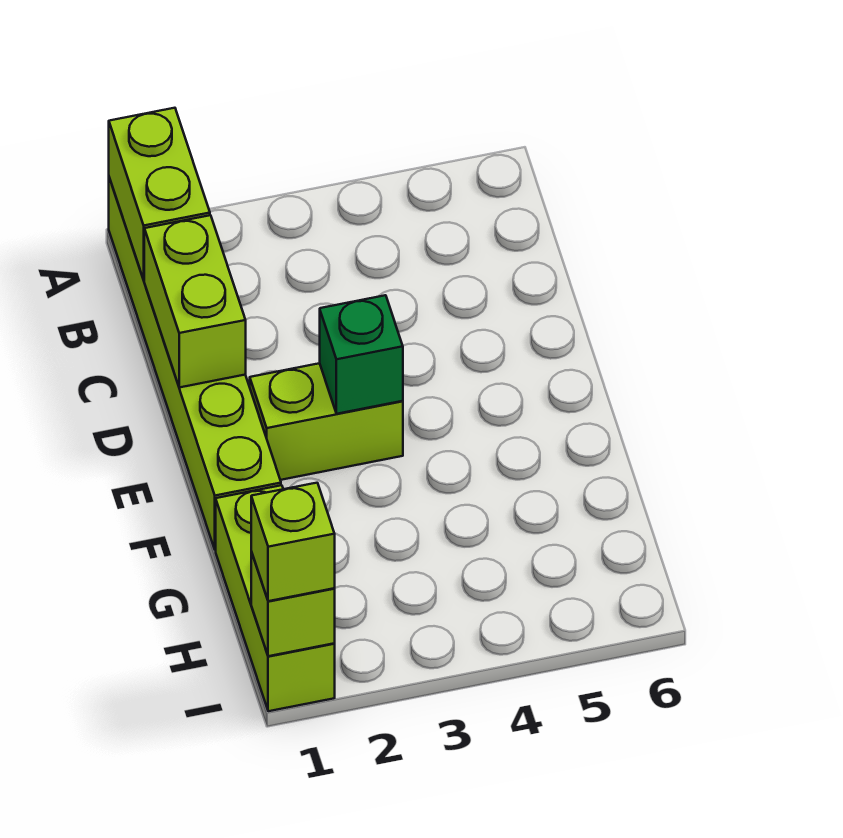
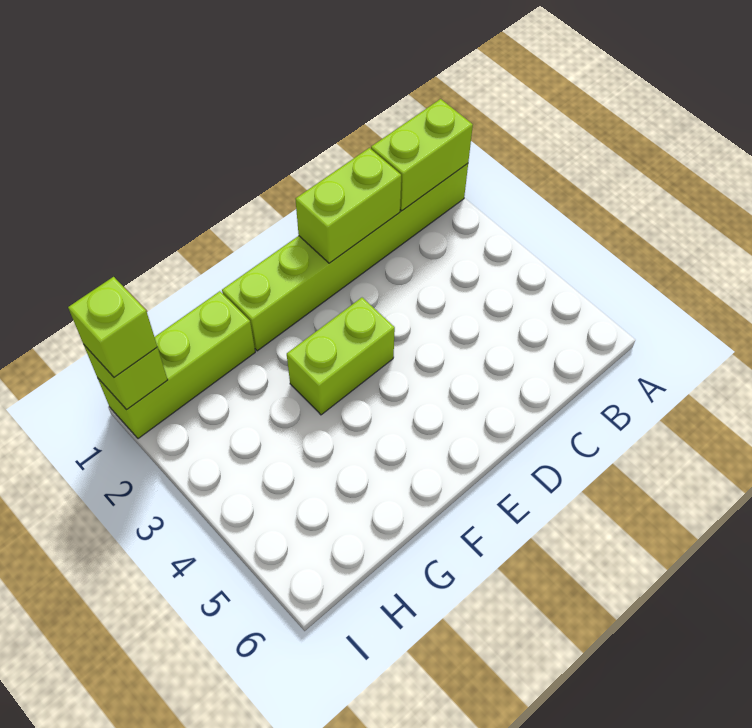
lime brick E2:E3 level 1 -> lime brick E3:F3 level 1
green brick E3 level 2 -> none

